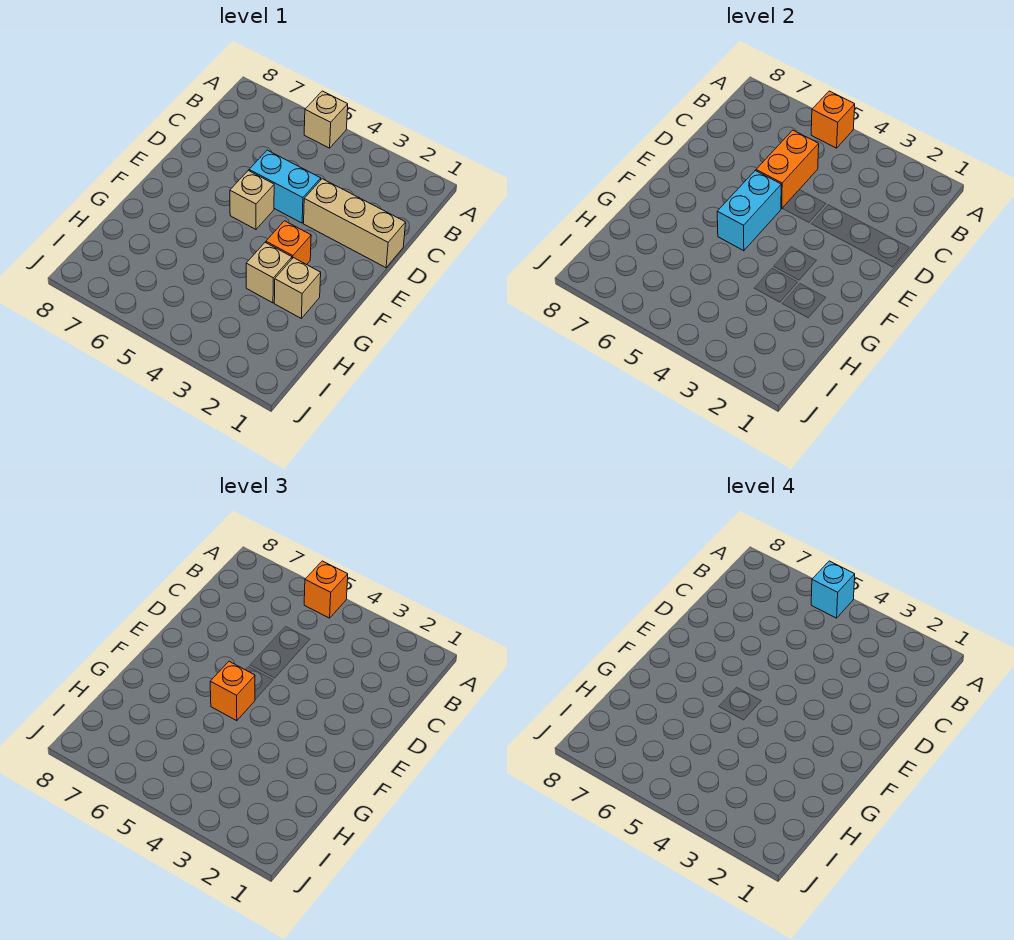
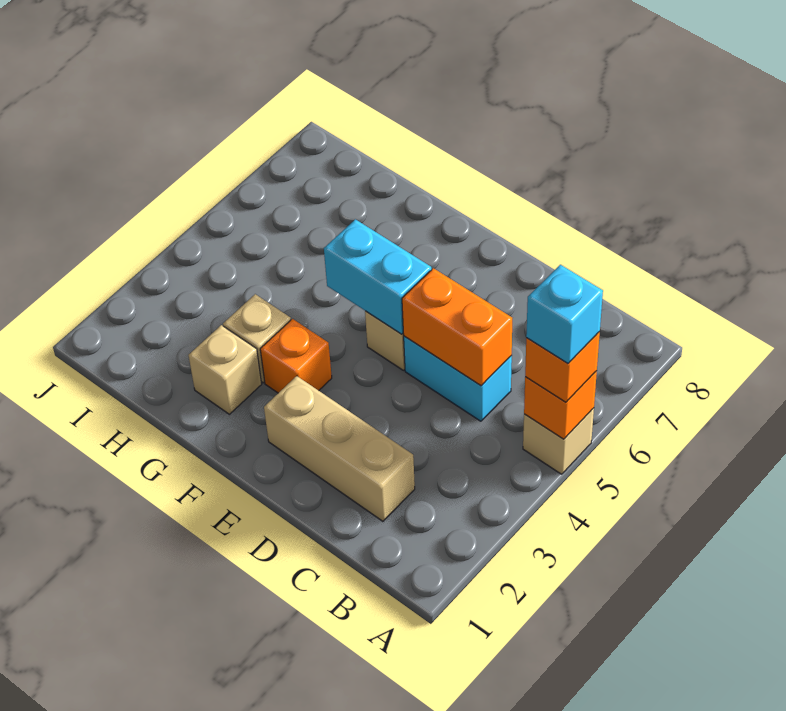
tan brick D1:D3 level 1 -> tan brick C2:E2 level 1
cyan brick D4:D5 level 1 -> cyan brick C5:D5 level 1
orange brick F5 level 3 -> none

